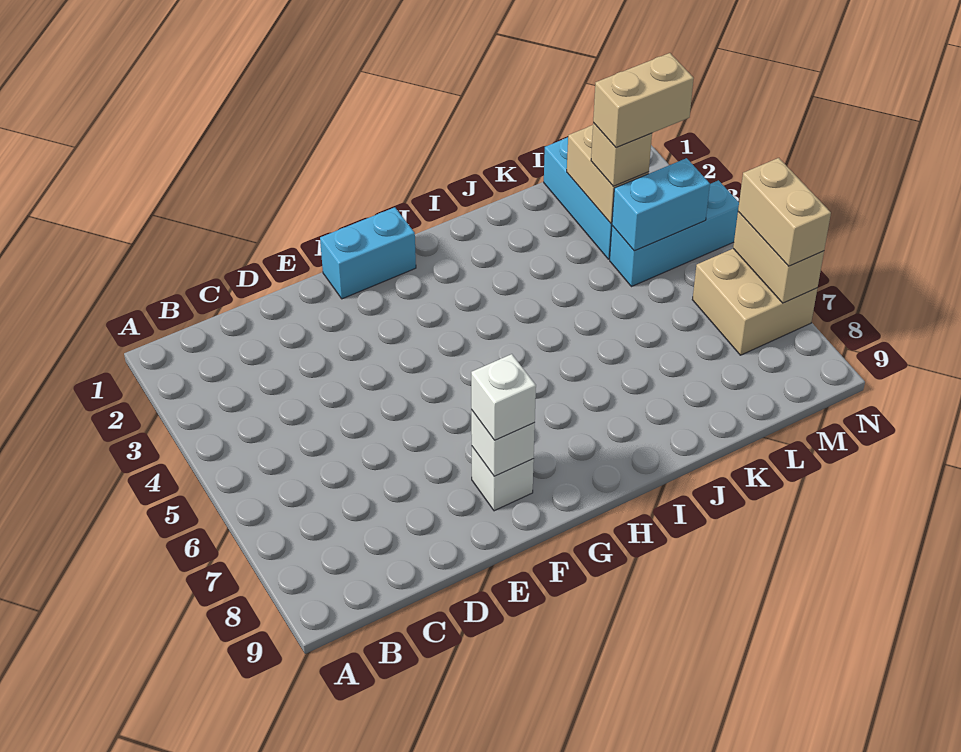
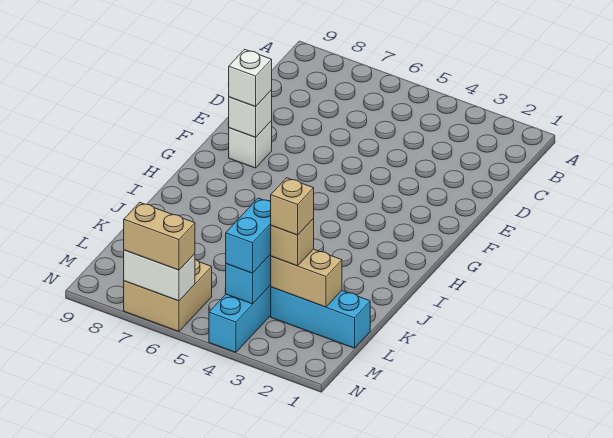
cyan brick F1:G1 level 1 -> cyan brick L4:M4 level 3
tan brick L3:M3 level 4 -> tan brick L3 level 4
tan brick N6:N7 level 2 -> white brick N6:N7 level 2

